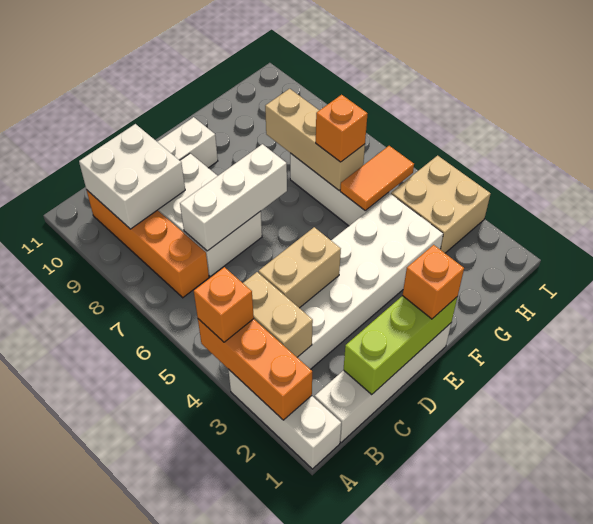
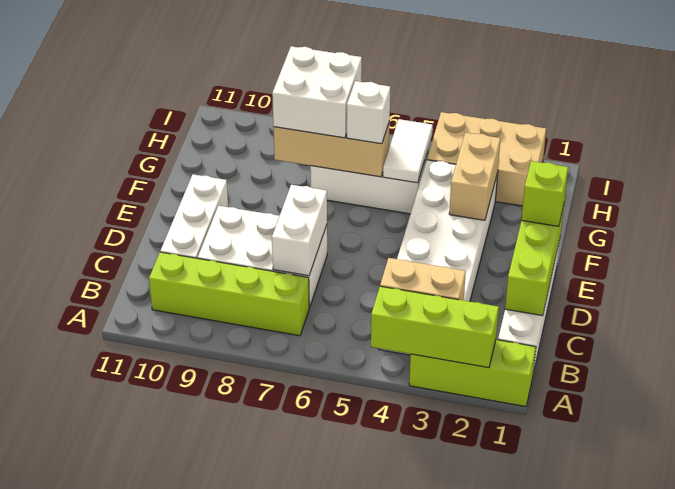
white brick A1:A3 level 1 -> lime brick A1:A3 level 1
orange brick A2:A4 level 2 -> lime brick A2:A4 level 2
orange brick A4 level 3 -> none
orange brick B7:B10 level 1 -> lime brick B7:B10 level 1
white brick B9:C10 level 2 -> white brick G7:H8 level 3
tan brick C4:D4 level 2 -> tan brick F3:G3 level 2
white brick C7:E7 level 2 -> white brick C7:D7 level 2
orange brick E1 level 3 -> lime brick E1 level 3
orange tile G5:H5 level 2 -> white tile G5:H5 level 2
orange brick G6 level 3 -> white brick G6 level 3
tan brick H3:I4 level 1 -> tan brick H2:I4 level 1

